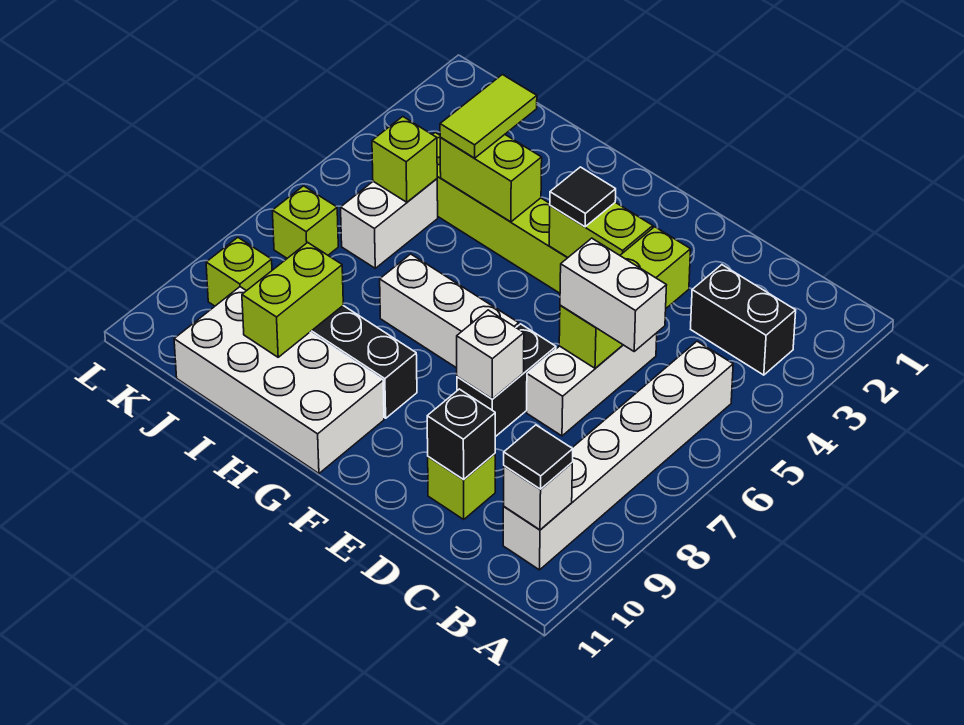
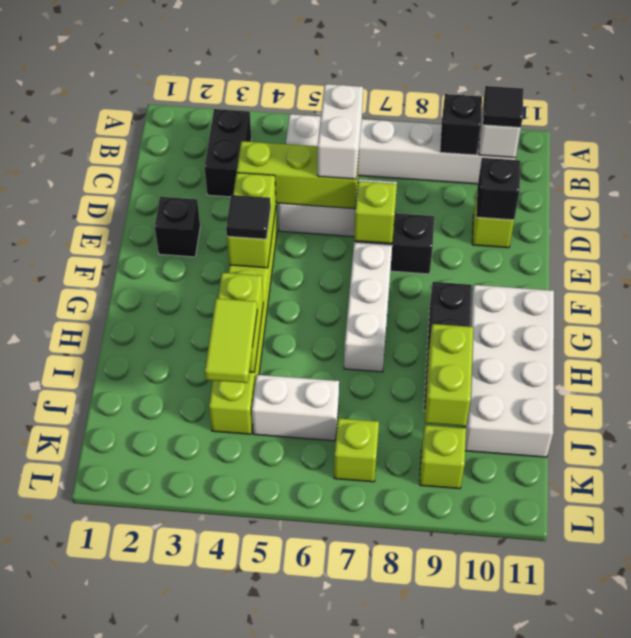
none -> black brick B9 level 2
none -> black brick E2 level 1
white brick E8 level 2 -> none
lime tile I3:I4 level 3 -> lime tile I4:J4 level 3
lime brick I9:I10 level 2 -> lime brick I9:J9 level 2
lime brick J5 level 2 -> lime brick E7 level 2

